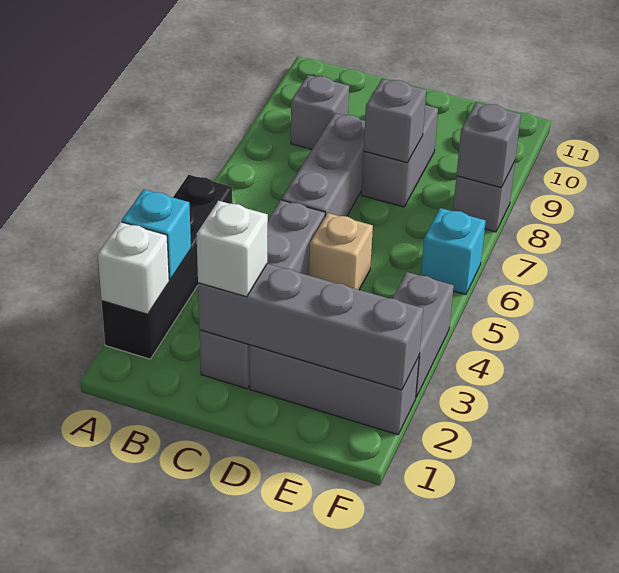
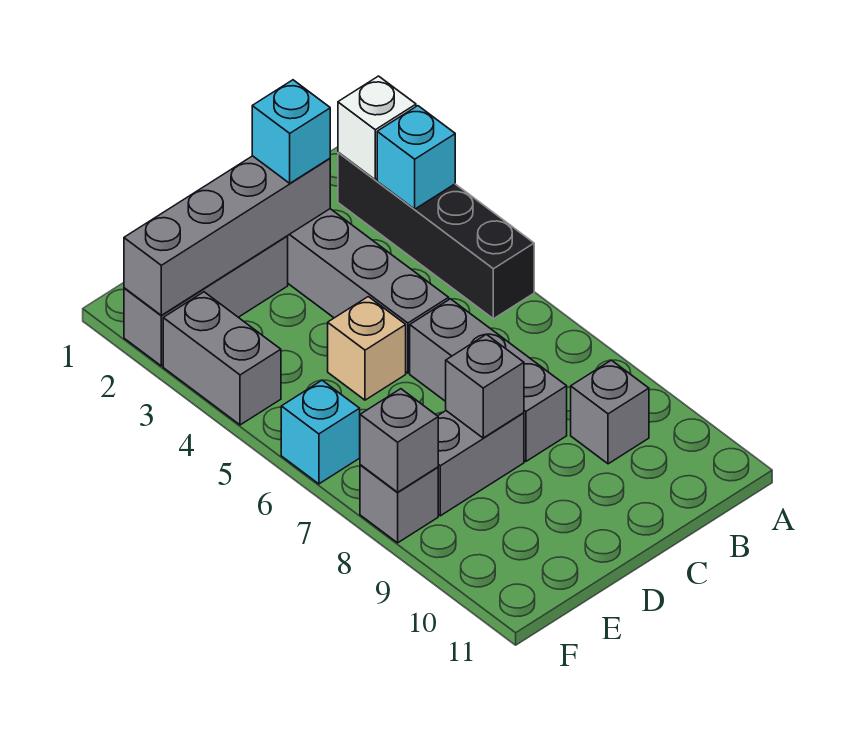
white brick C2 level 3 -> cyan brick C2 level 3
grey brick D8:D9 level 1 -> grey brick D8:E8 level 1

